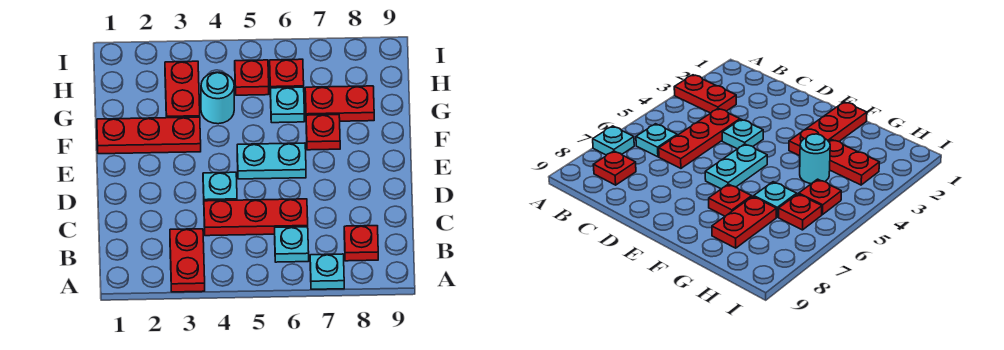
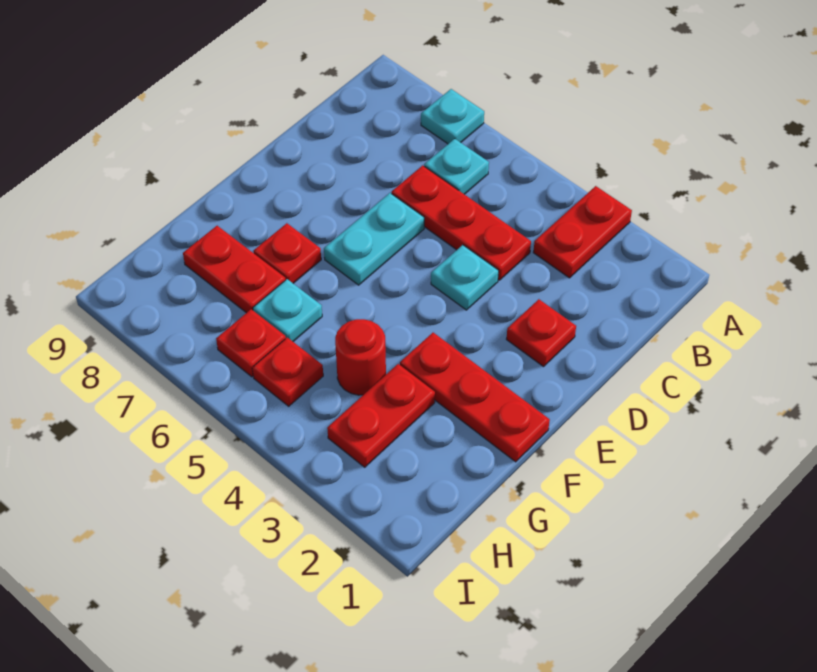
red plate B8 level 1 -> red plate D2 level 1
cyan plate E5:E6 level 1 -> cyan plate D6:E6 level 1
cyan round brick G4 level 1 -> red round brick G4 level 1

